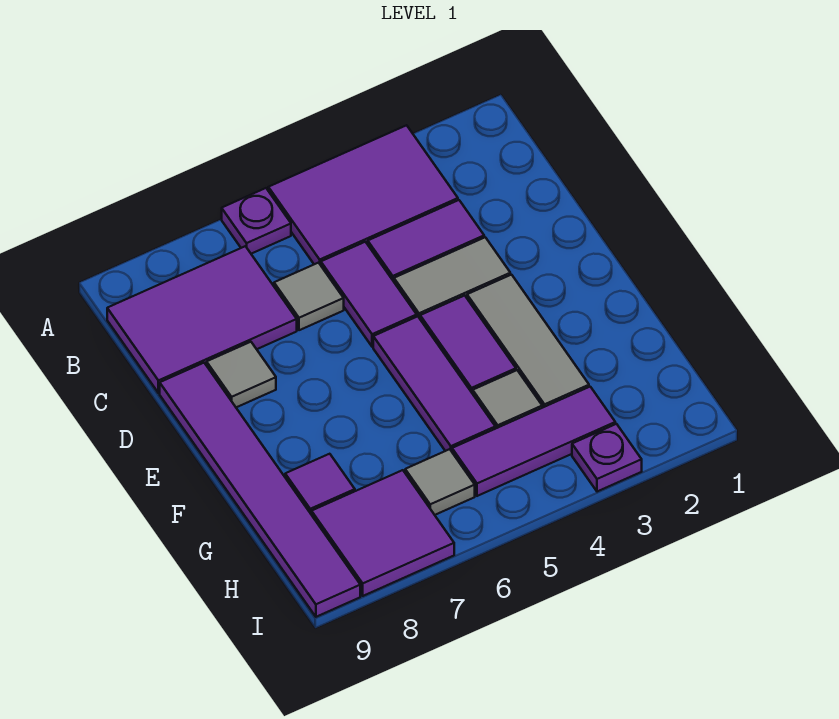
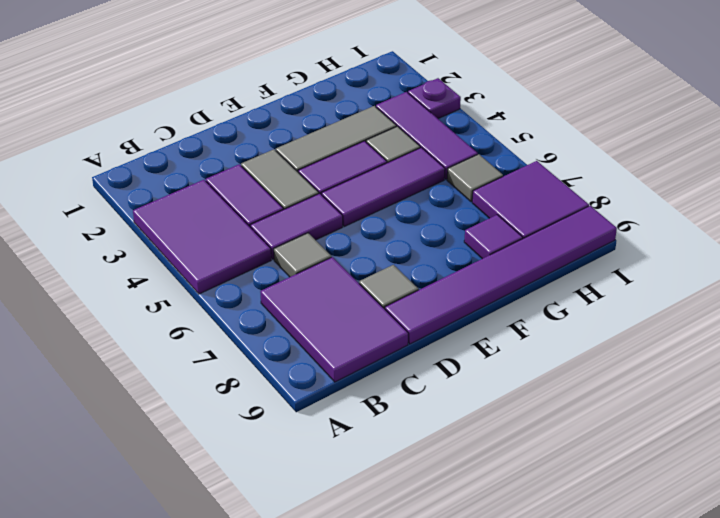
purple plate A6 level 1 -> none

